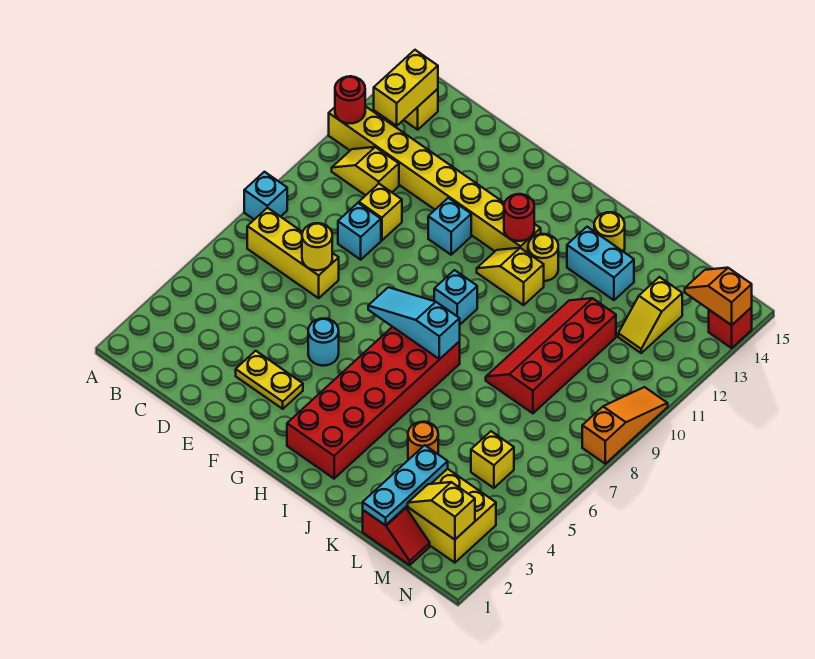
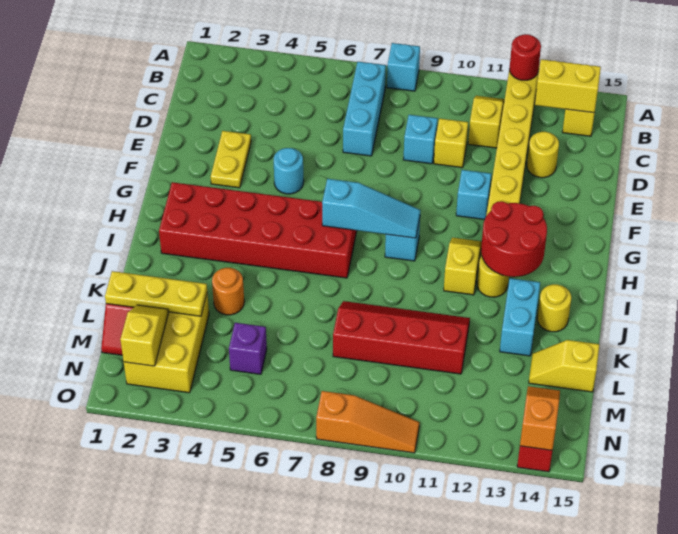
yellow brick B7:D7 level 1 -> cyan brick B7:D7 level 1
yellow round brick D7 level 2 -> yellow round brick D13 level 1
cyan slope G7:I7 level 2 top I -> cyan slope H7:H9 level 2 top 7
red round brick H12 level 2 -> red round brick H12:I13 level 2
cyan plate L1:L3 level 2 -> yellow plate L1:L3 level 2
yellow brick M5 level 1 -> purple brick M5 level 1
yellow slope M12:M13 level 1 top 13 -> yellow slope L14:L15 level 1 top 15

